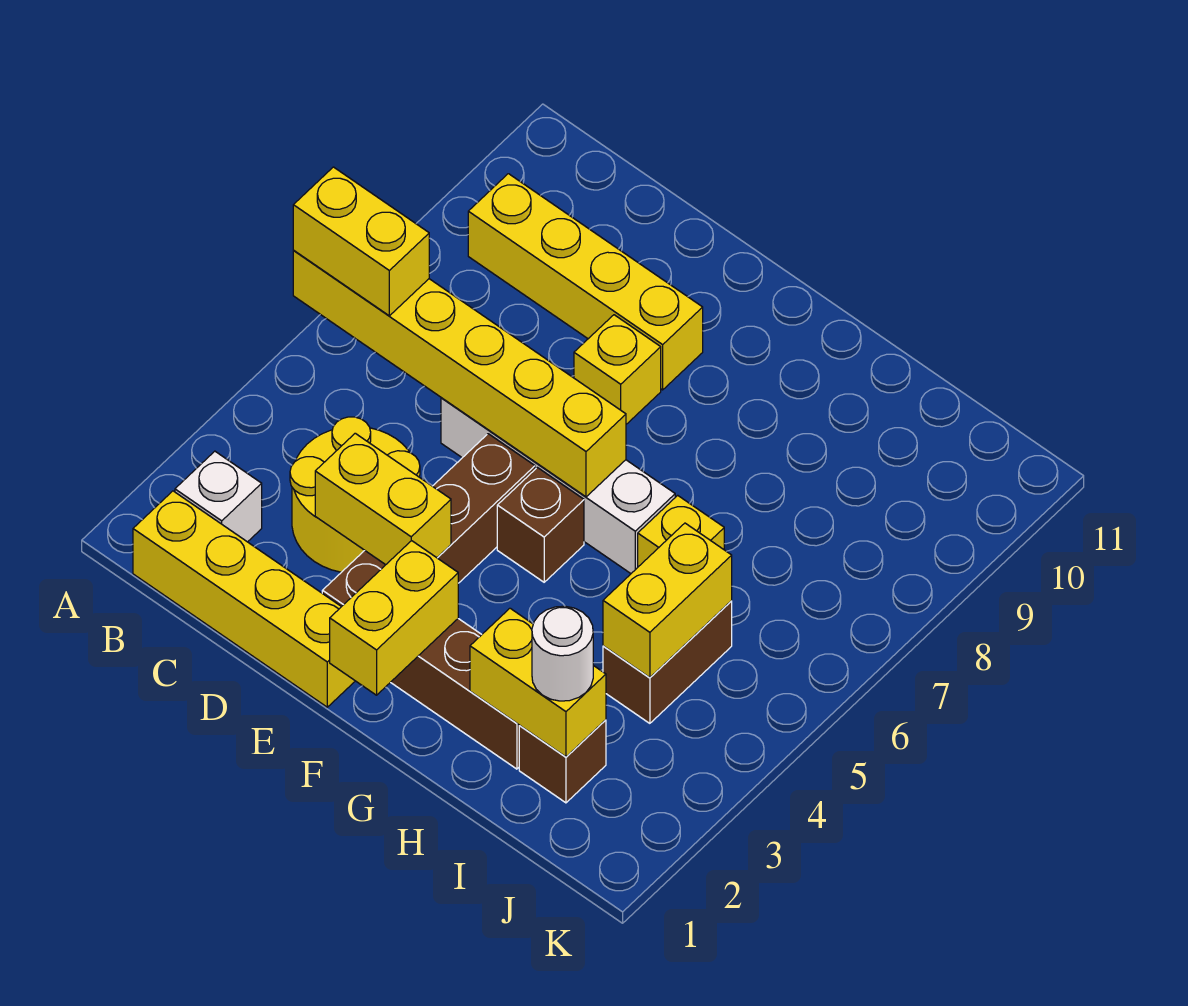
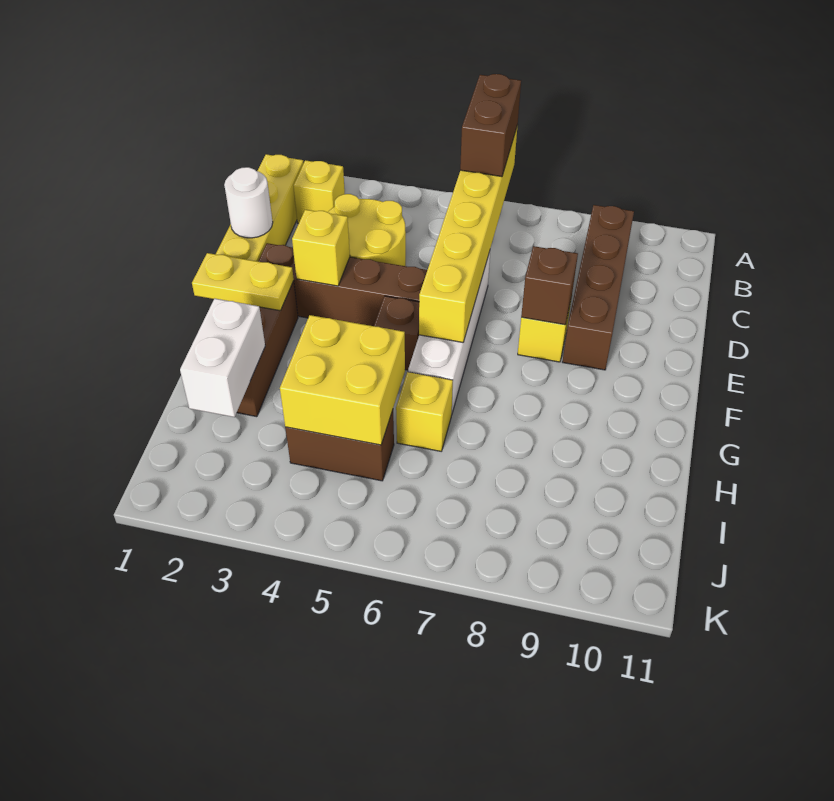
yellow brick A6:B6 level 3 -> brown brick A6:B6 level 3
white brick B2 level 1 -> yellow brick B2 level 1
yellow brick B9:E9 level 1 -> brown brick B9:E9 level 1
yellow brick D3:E3 level 2 -> yellow brick E3 level 2
yellow brick F1:F2 level 2 -> yellow plate F1:F2 level 2
yellow brick H2:I2 level 2 -> white brick H2:I2 level 2
brown brick I2 level 1 -> brown brick E8 level 2
white round brick I2 level 3 -> white round brick D1 level 2
yellow brick I4:I5 level 2 -> yellow brick H4:I5 level 2

